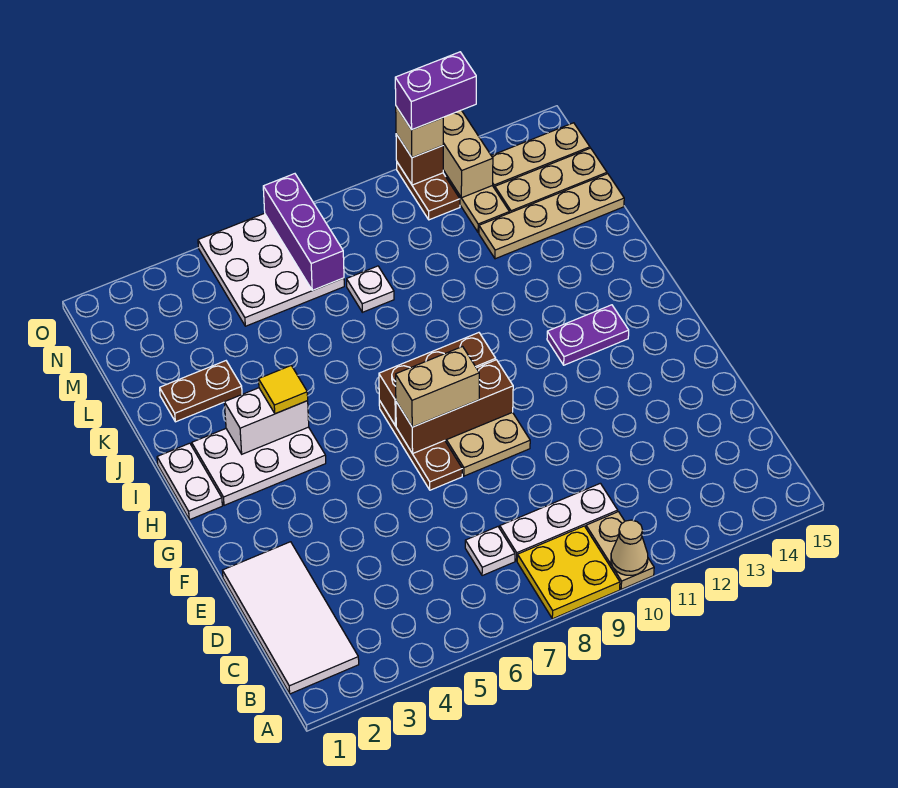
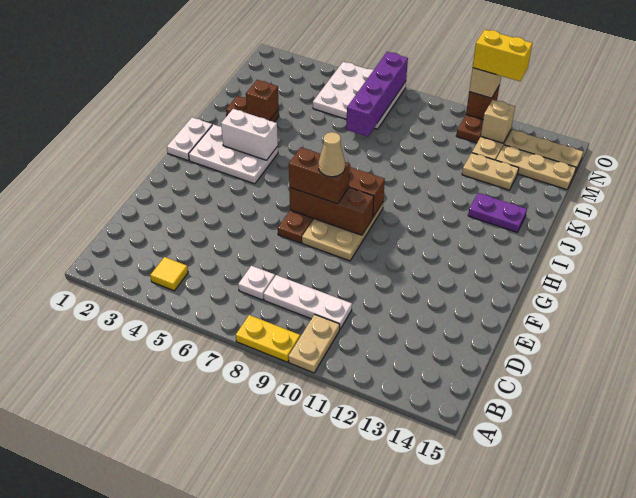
yellow plate A8:B9 level 1 -> yellow plate A8:A9 level 1
tan cone A10 level 2 -> tan cone G8 level 4
white tile B1:E2 level 1 -> none
tan brick G7:G8 level 3 -> brown brick G7:G8 level 3
purple plate H12:H13 level 1 -> purple plate J13:J14 level 1
yellow tile I4 level 3 -> yellow tile B4 level 1
none -> brown brick K3 level 2
white plate L8 level 1 -> none
tan plate L12:L15 level 1 -> tan plate L12:L13 level 1
purple brick M7:O7 level 2 -> purple brick L7:O7 level 2
tan brick N12:O12 level 2 -> tan brick N12 level 2
purple brick O11:O12 level 4 -> yellow brick O11:O12 level 4

